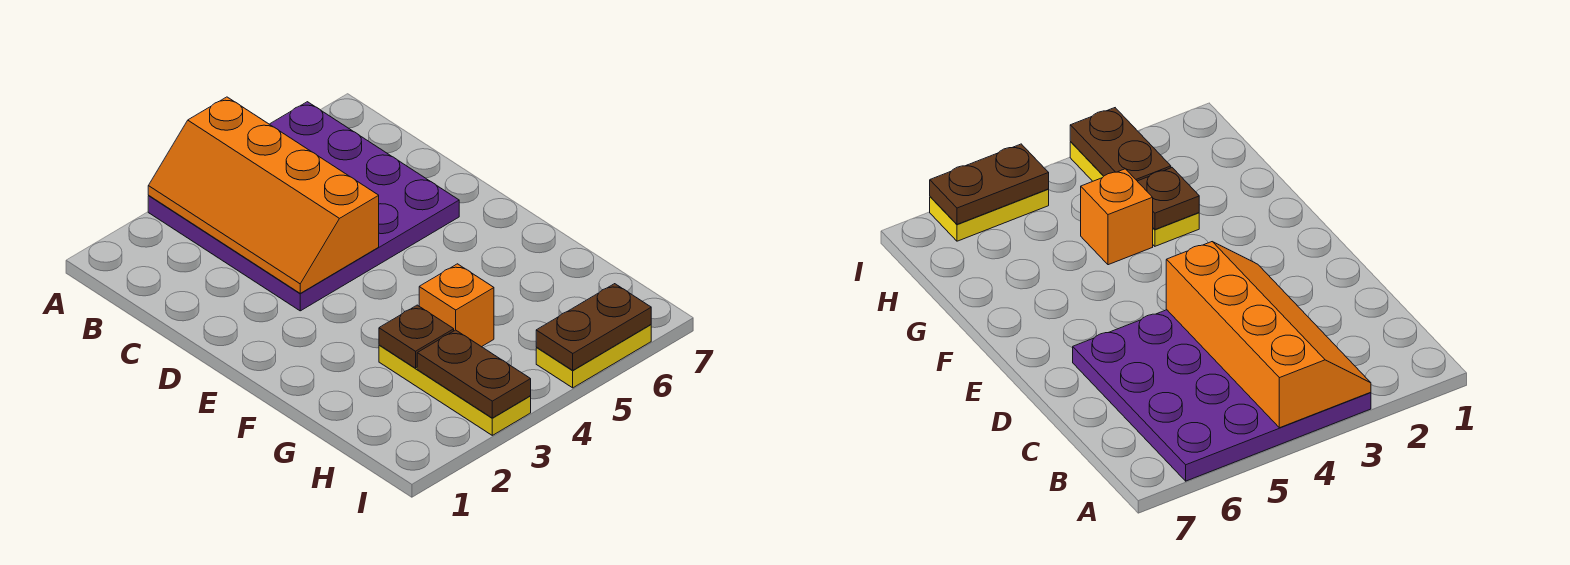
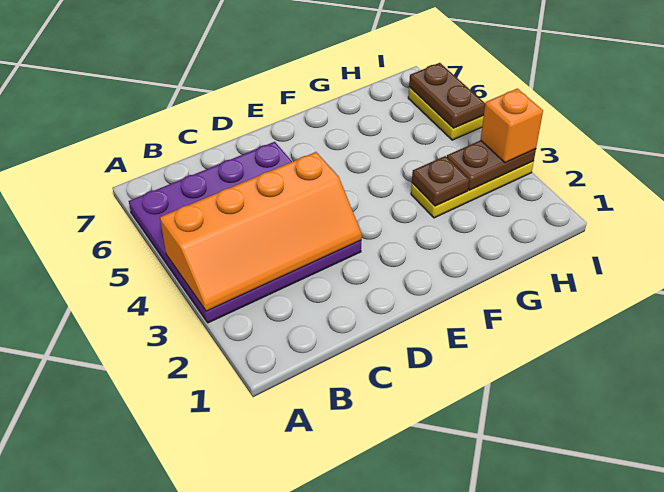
orange brick G4 level 1 -> orange brick I3 level 3

